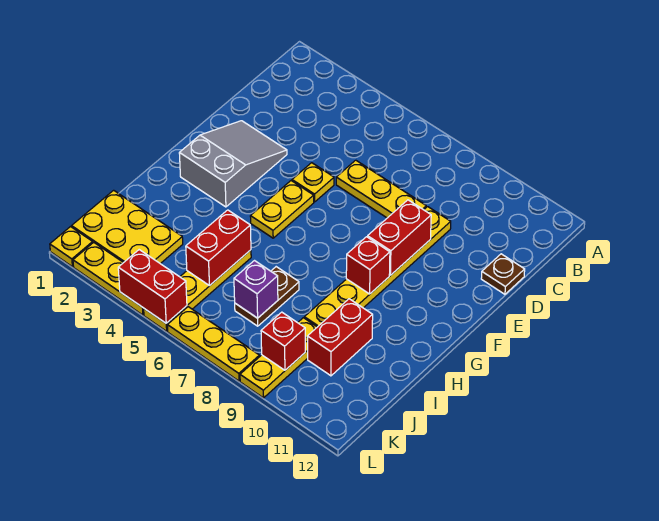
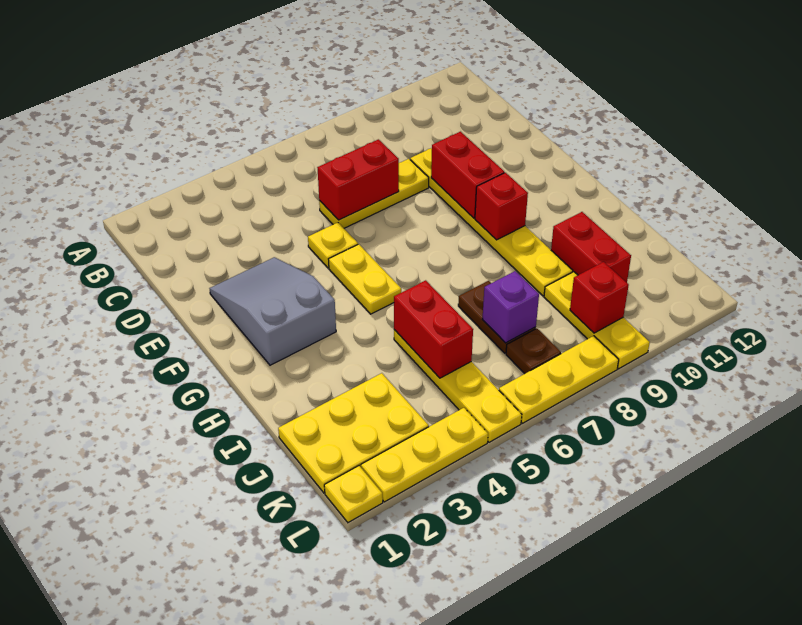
brown plate D12 level 1 -> brown plate K7 level 1
red brick L4:L5 level 2 -> red brick D6:D7 level 2

